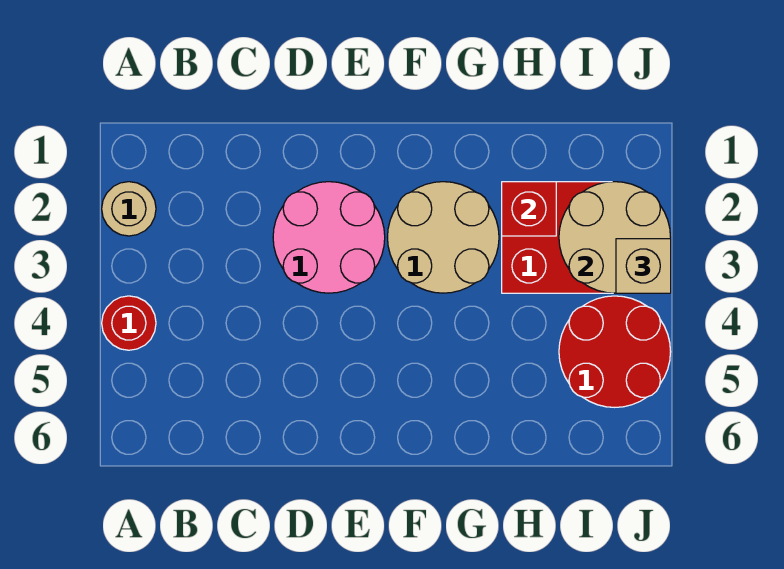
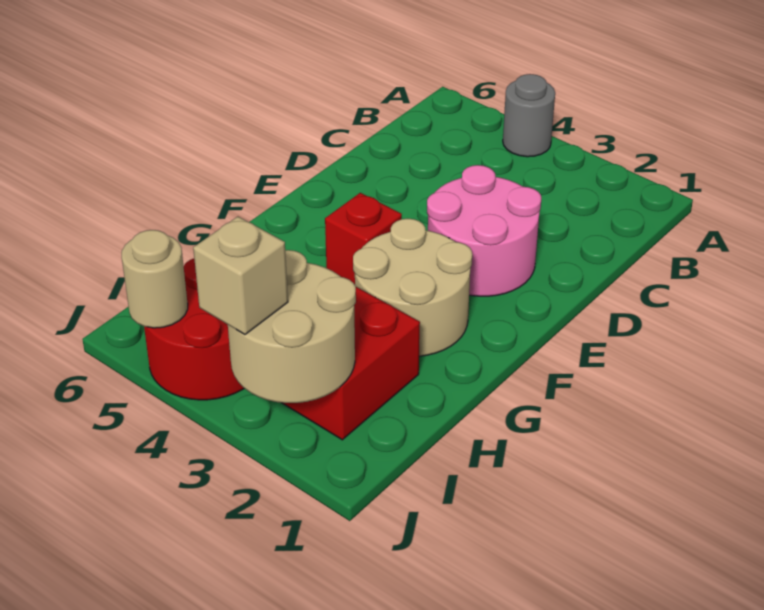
tan round brick A2 level 1 -> tan round brick J5 level 2
red round brick A4 level 1 -> grey round brick A4 level 1
red brick H2 level 2 -> red brick F4 level 1

